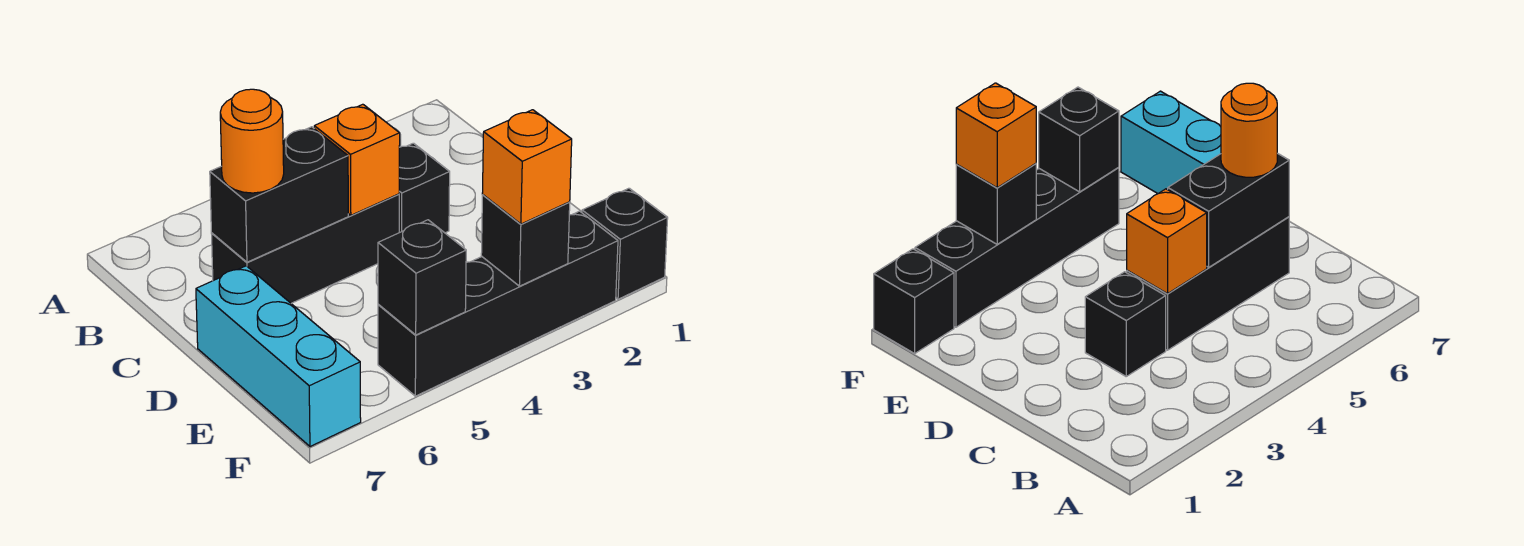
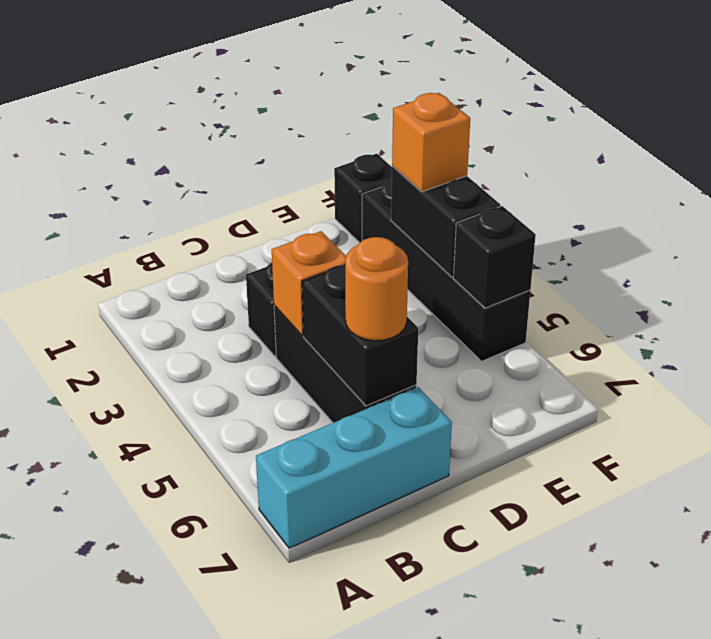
cyan brick D7:F7 level 1 -> cyan brick A7:C7 level 1
black brick F3 level 2 -> black brick F3:F4 level 2

